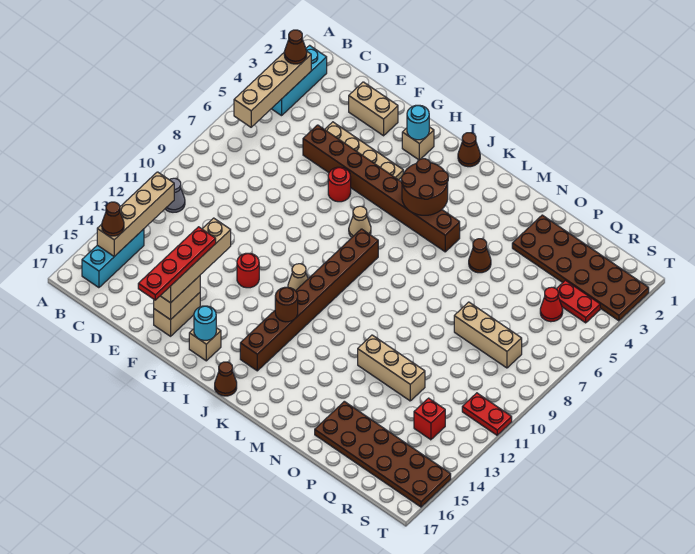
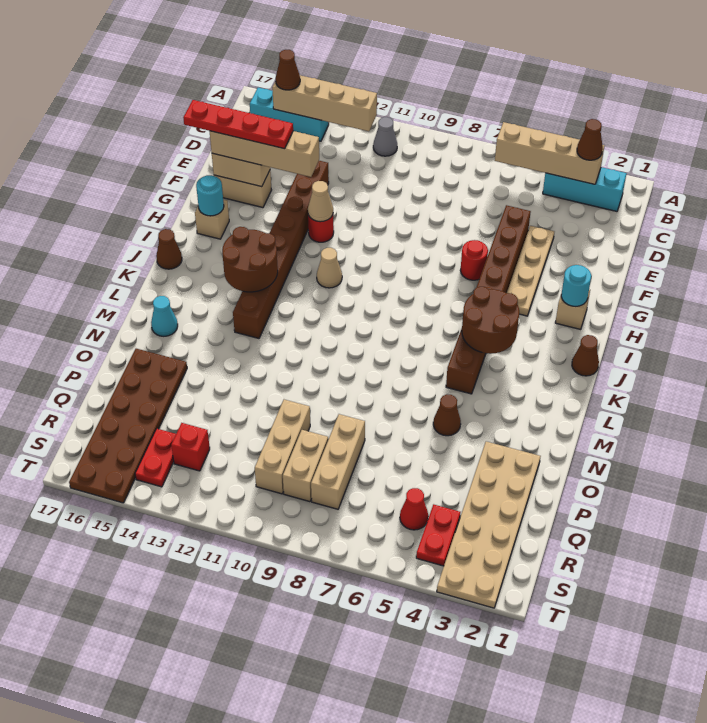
tan brick E2:F2 level 1 -> tan brick Q9:R9 level 1
tan cone I7 level 1 -> tan cone G12 level 2
brown brick J8:J15 level 1 -> brown brick E13:L13 level 1
brown round brick J13 level 2 -> brown round brick J13:K14 level 2
none -> cyan cone M16 level 1
tan brick N12:P12 level 1 -> tan brick P10:R10 level 1
brown plate O2:T3 level 1 -> tan plate O2:T3 level 1
red plate S11:T11 level 1 -> red plate R14:S14 level 1

